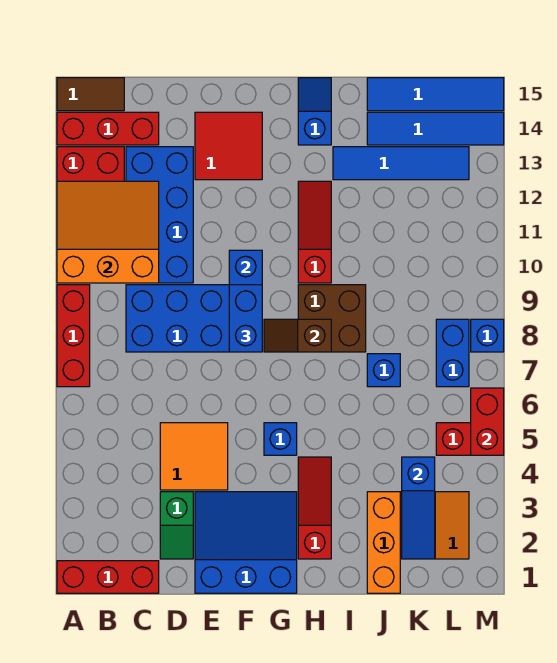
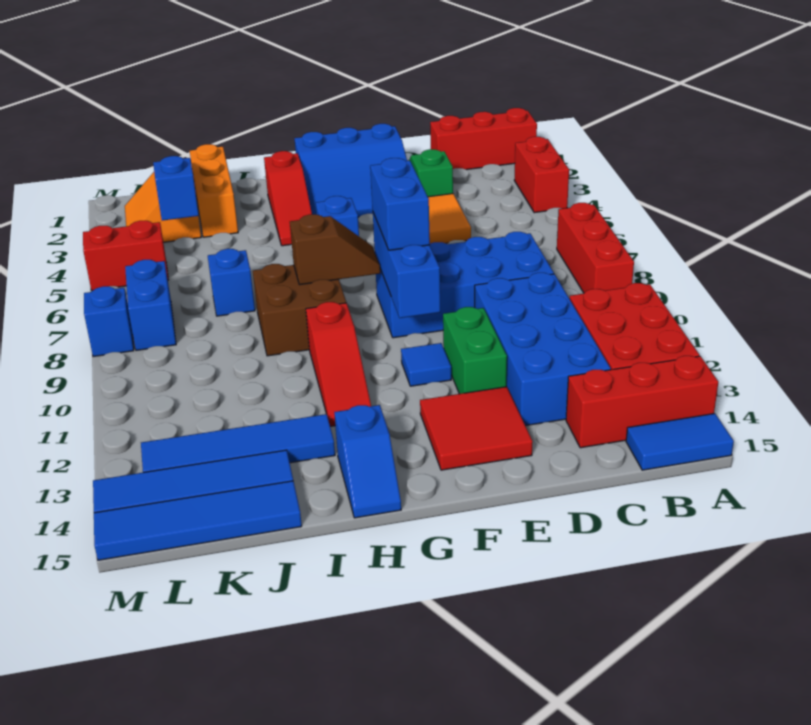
orange slope A10:C12 level 2 top 10 -> none
brown tile A15:B15 level 1 -> blue tile A15:B15 level 1
none -> green brick E11:E12 level 1
none -> blue tile F11 level 1
red brick M5:M6 level 2 -> red brick A3:A4 level 1

